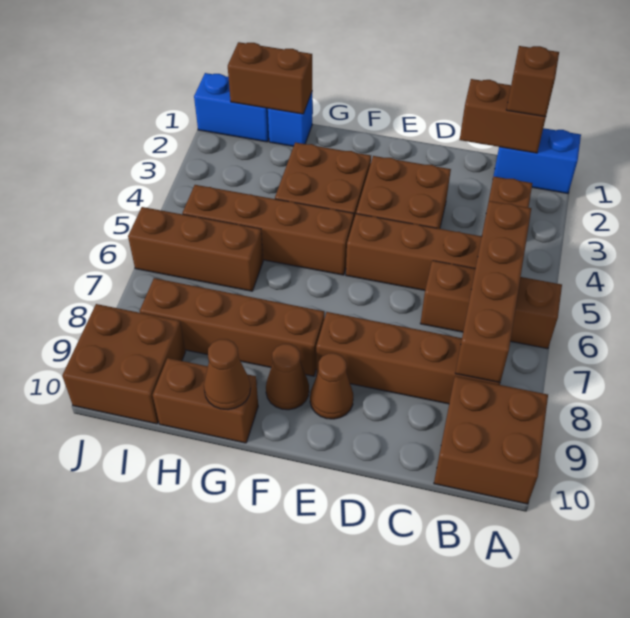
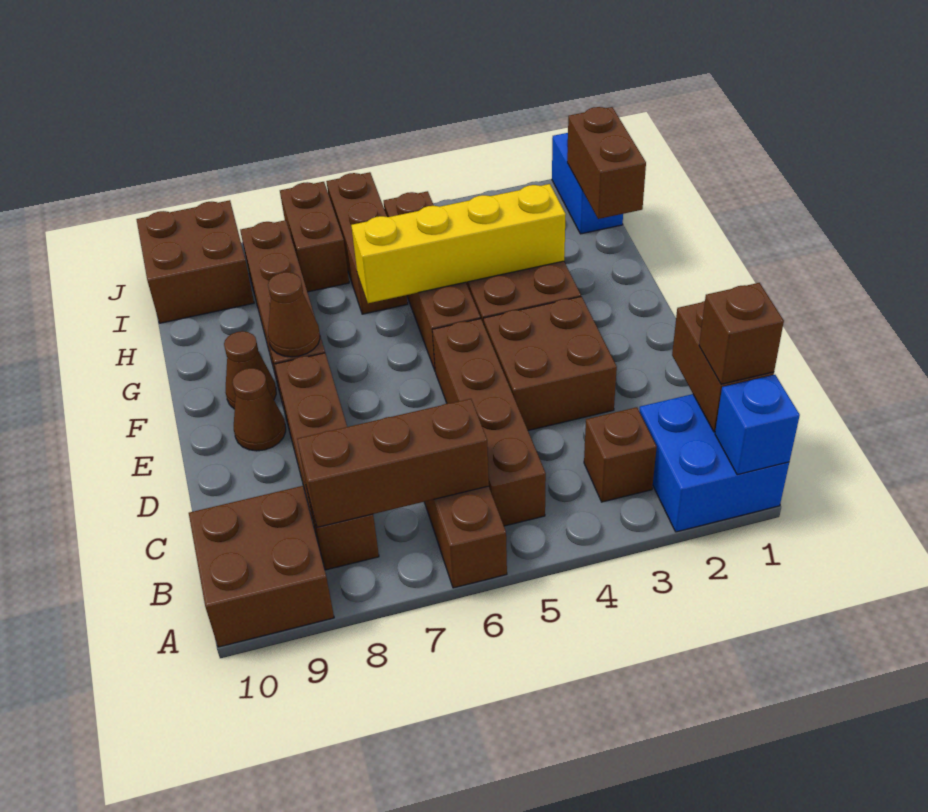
blue brick A1:B1 level 1 -> blue brick A1:B2 level 1
brown brick B5:B8 level 2 -> brown brick B6:B8 level 2
none -> yellow brick G3:G6 level 2
brown brick G10:H10 level 1 -> brown brick I7:J7 level 1
brown cone G10 level 2 -> brown cone F8 level 2
blue brick H1 level 1 -> blue brick A1 level 2

